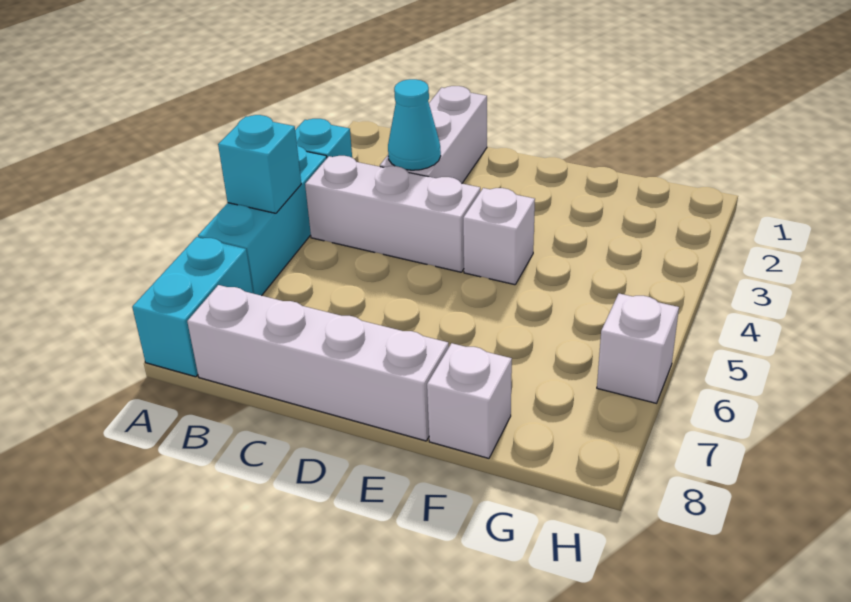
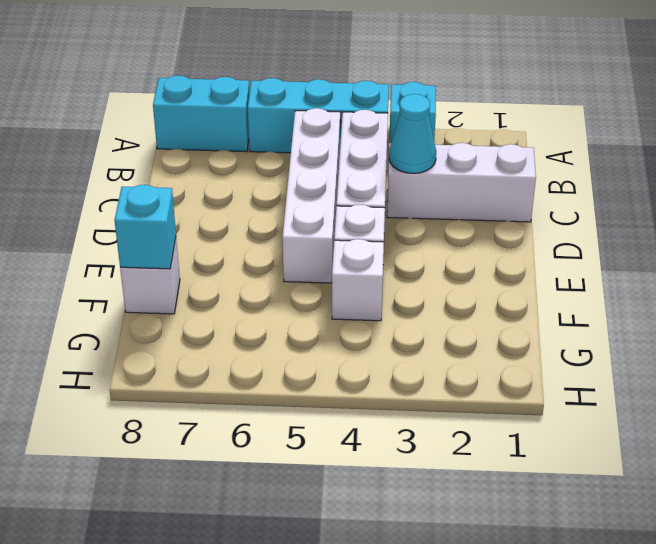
cyan brick A5 level 2 -> cyan brick F8 level 2
white brick B8:E8 level 1 -> white brick B5:E5 level 1
white brick H6 level 1 -> white brick F4 level 1

